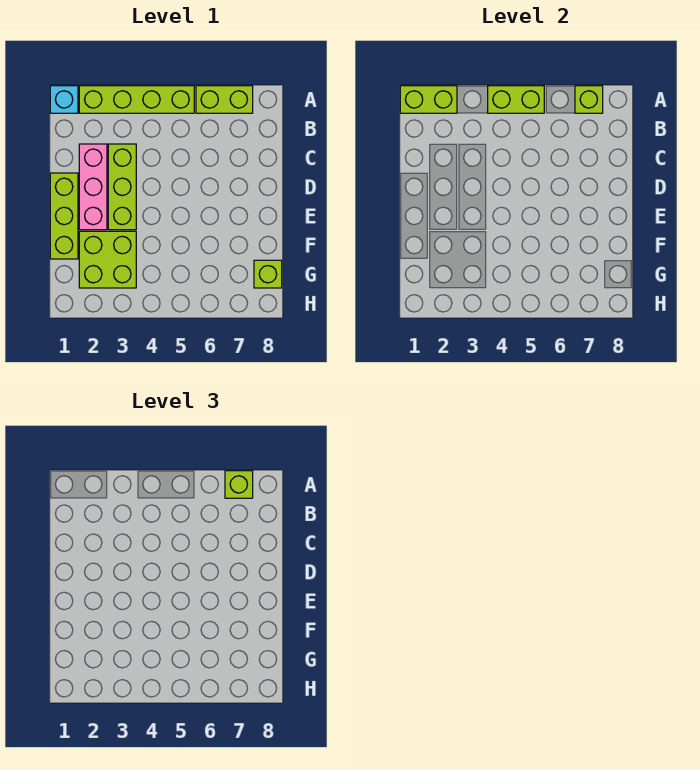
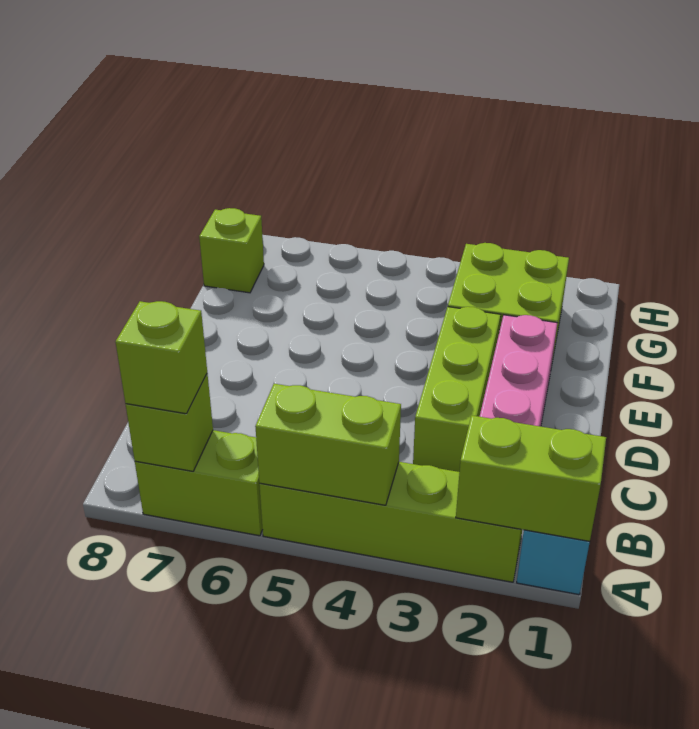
lime brick D1:F1 level 1 -> none

